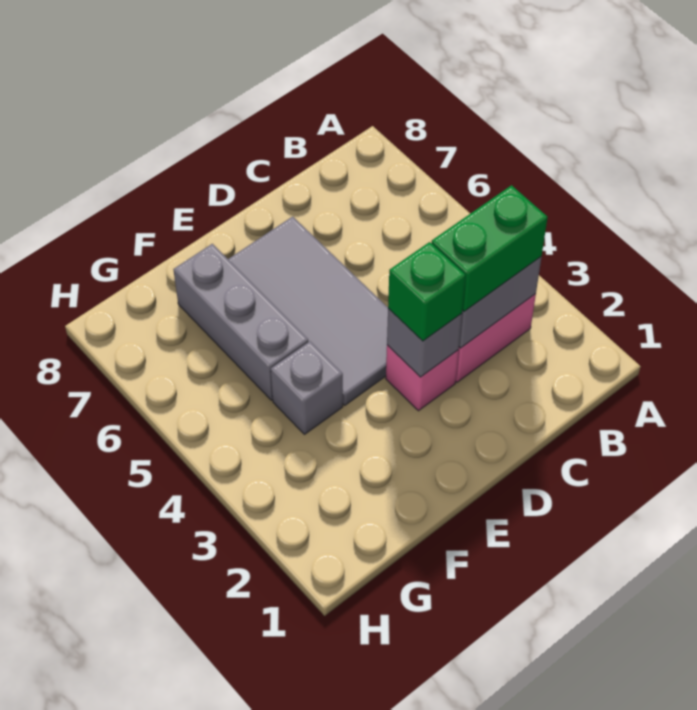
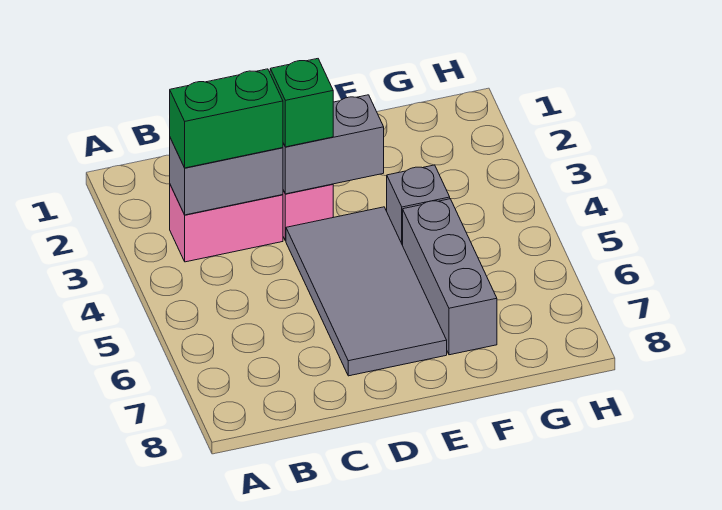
grey brick D3 level 2 -> grey brick D3:E3 level 2

